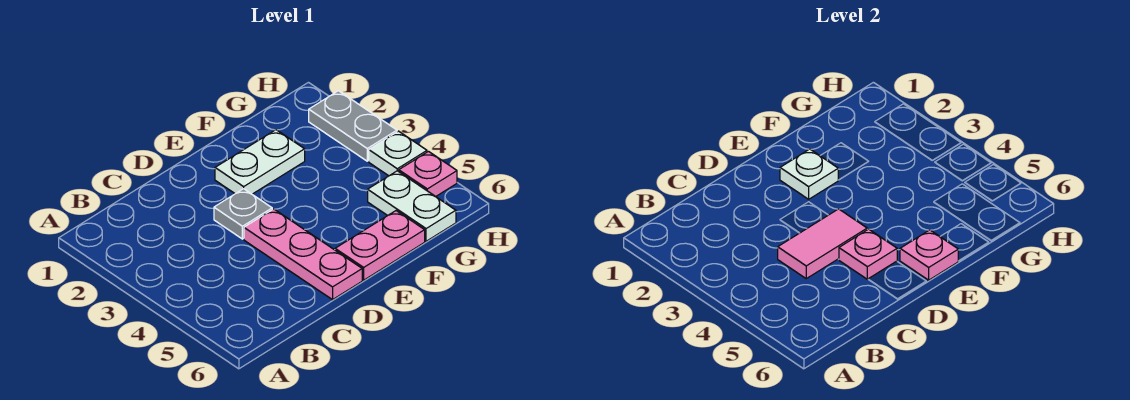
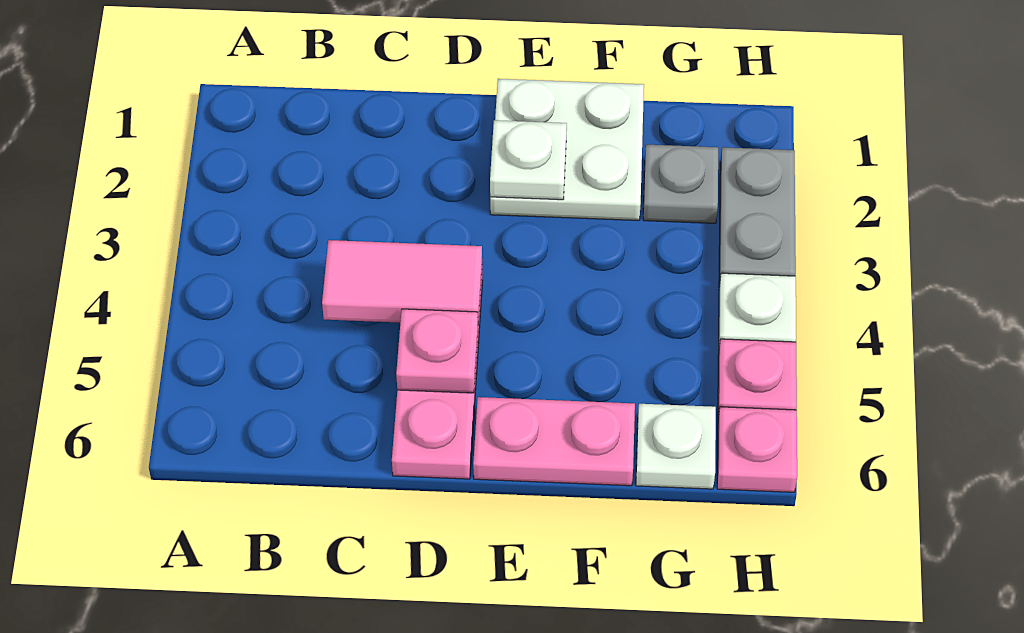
grey plate D3 level 1 -> grey plate G2 level 1
white plate E2:F2 level 1 -> white plate E1:F2 level 1
pink plate E6 level 2 -> pink plate H6 level 1
white plate G5:G6 level 1 -> white plate G6 level 1

